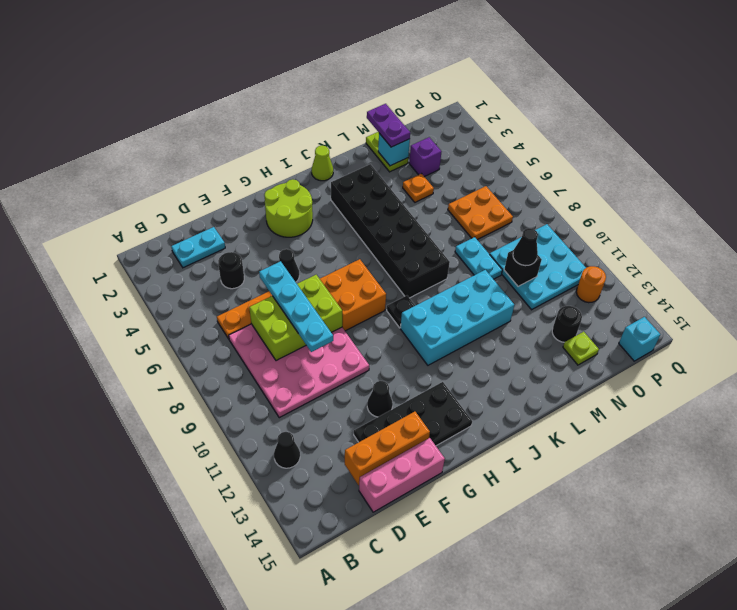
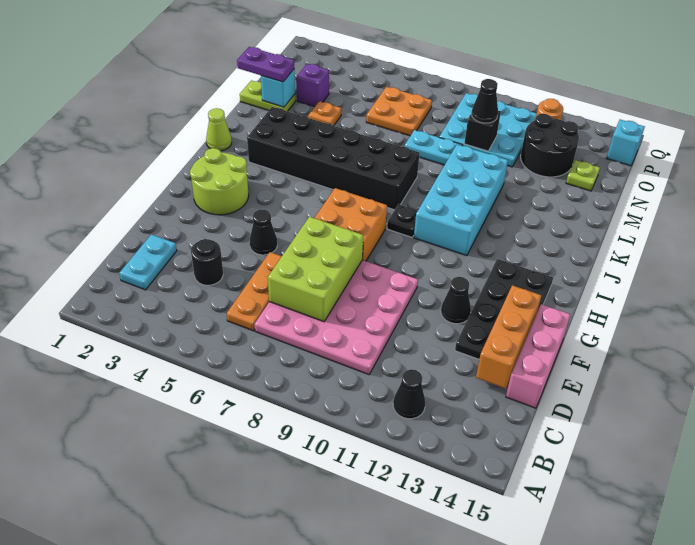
cyan plate E6:E9 level 3 -> none
black round brick N13 level 1 -> black round brick N12:O13 level 1

